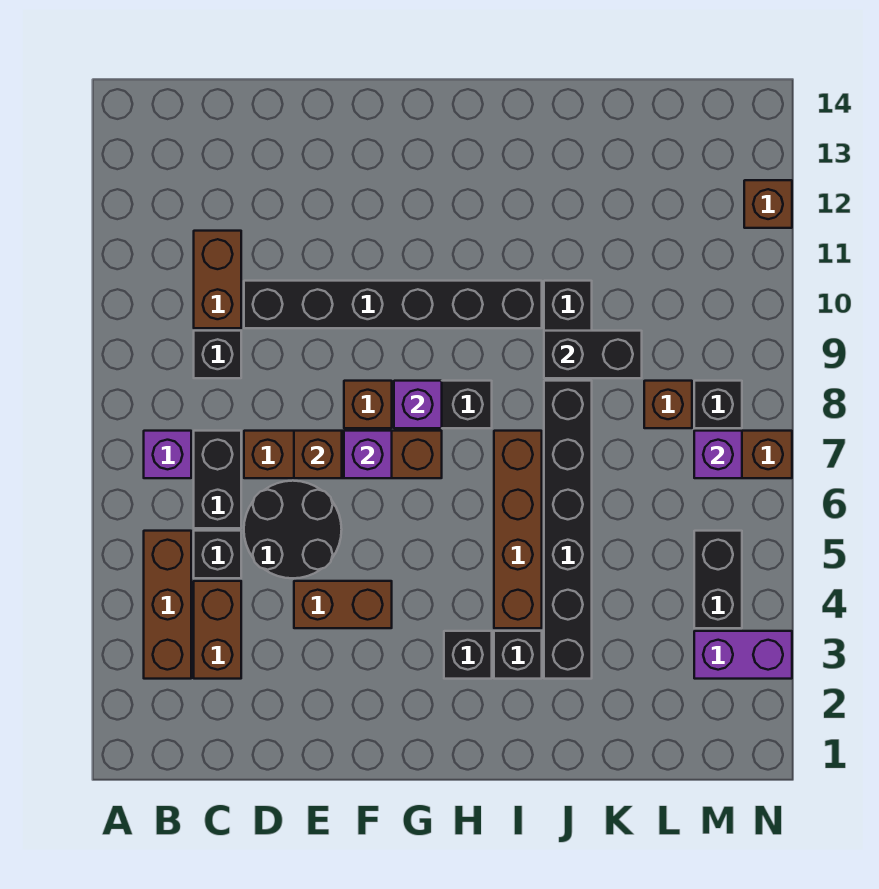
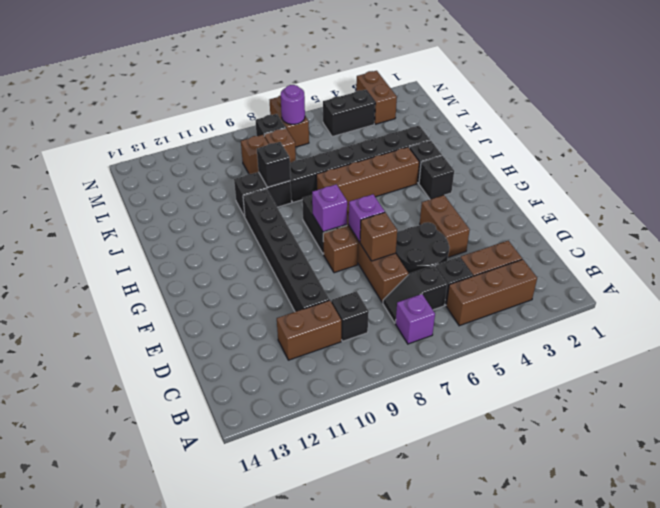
black brick C6:C7 level 1 -> black slope C6:C7 level 1 top 6
black brick J9:K9 level 2 -> black brick J9 level 2
purple brick M3:N3 level 1 -> brown brick M3:N3 level 1
purple brick M7 level 2 -> purple round brick M7 level 2
brown brick N12 level 1 -> brown brick L9 level 1

